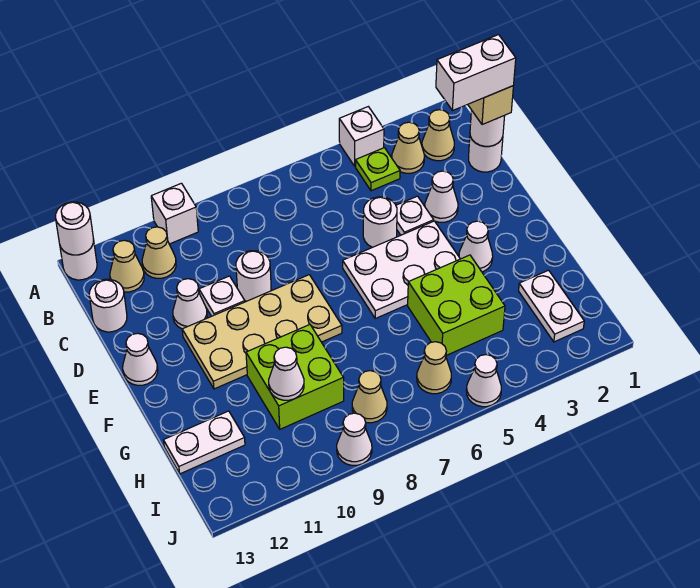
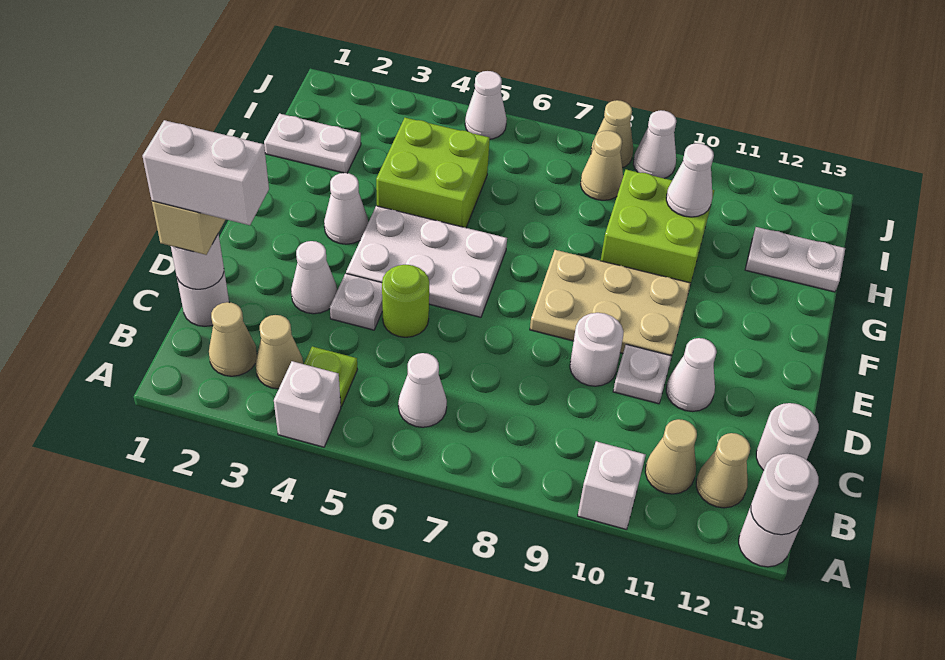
white round brick D5 level 1 -> lime round brick D5 level 1
tan plate E8:F11 level 1 -> tan plate E8:F10 level 1
white cone E13 level 1 -> white cone B6 level 1
white plate H2:I2 level 1 -> white plate H1:H2 level 1
tan cone I6 level 1 -> tan cone J8 level 1

